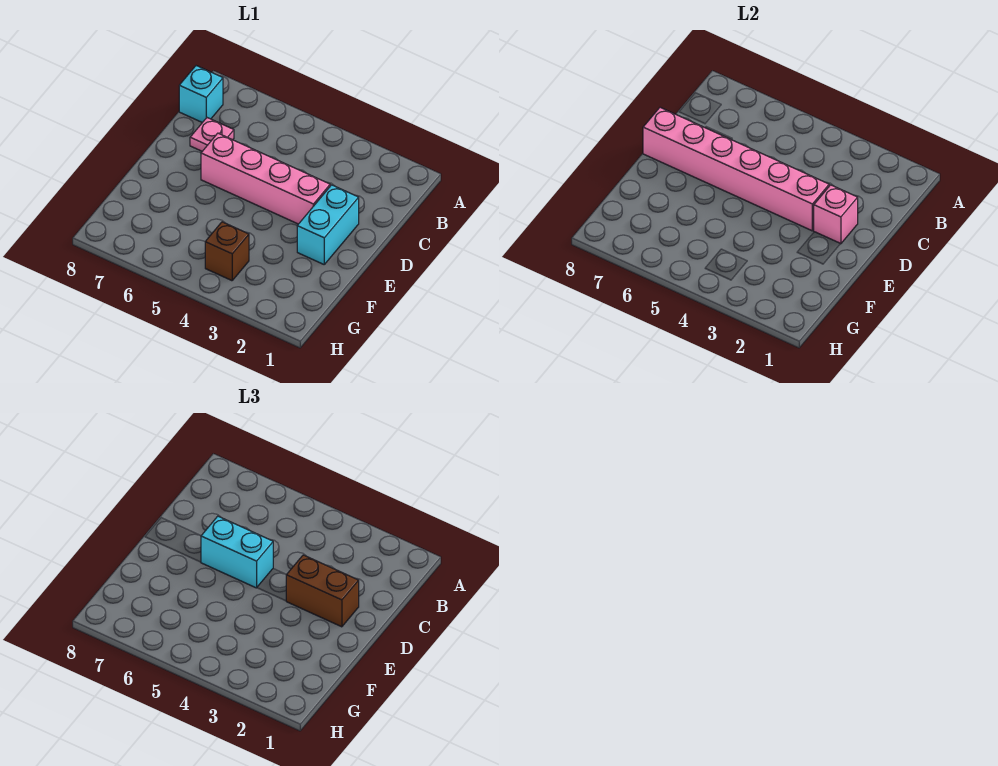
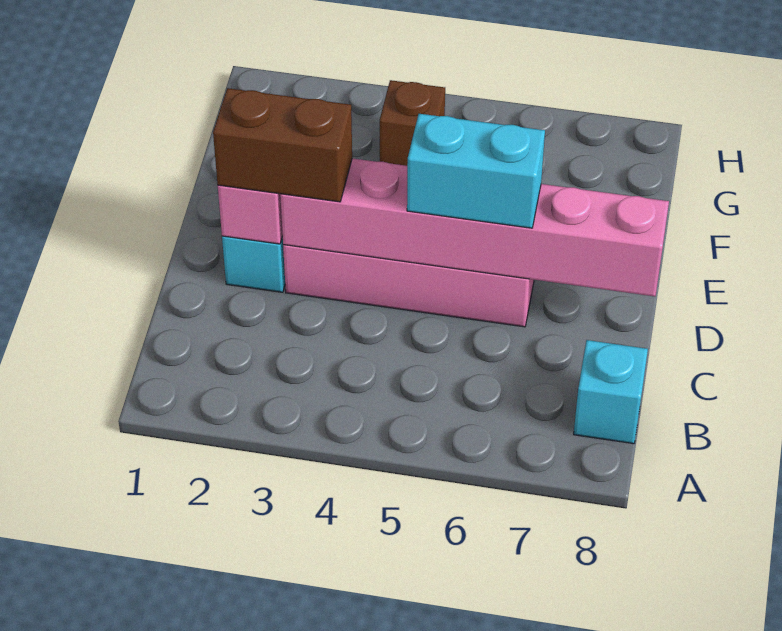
pink plate C7 level 1 -> none

